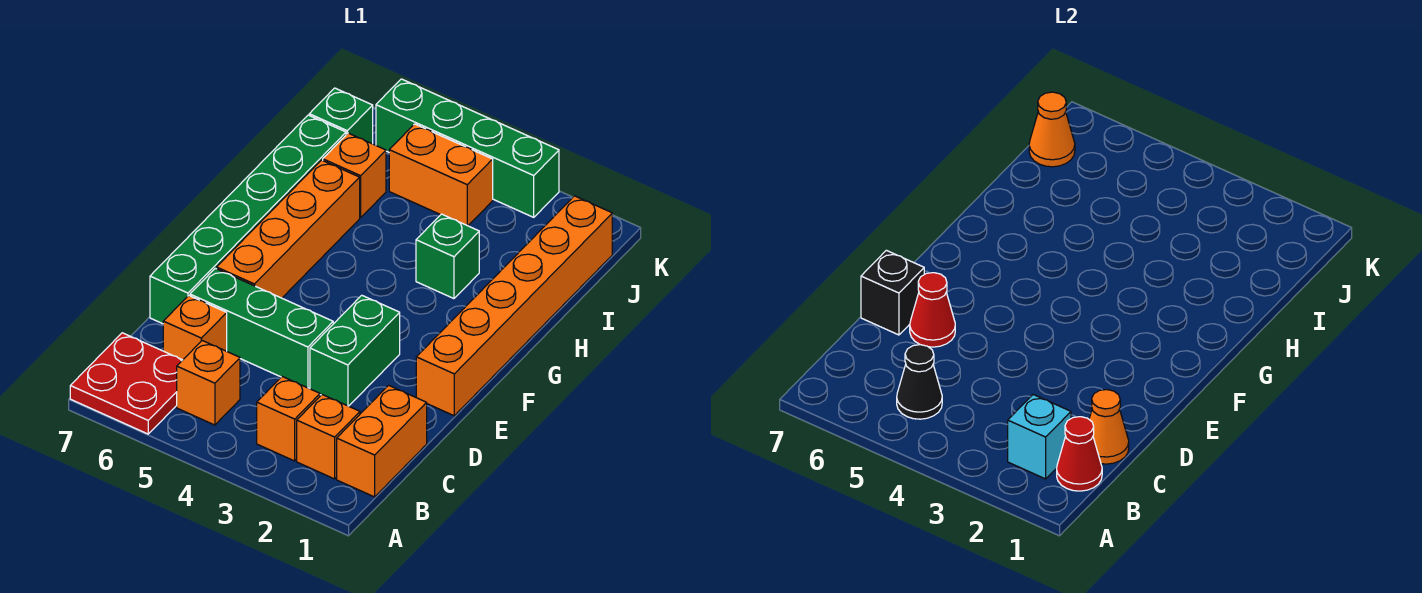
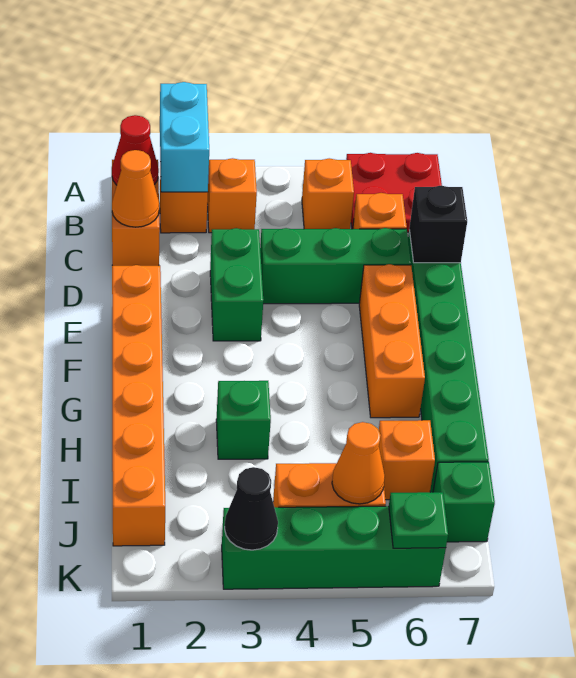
cyan brick B2 level 2 -> cyan brick A2:B2 level 2
black cone B5 level 2 -> black cone K3 level 2
red cone D6 level 2 -> none
orange brick E6:H6 level 1 -> orange brick E6:G6 level 1
orange cone J7 level 2 -> orange cone J5 level 2
none -> green plate K6 level 2

